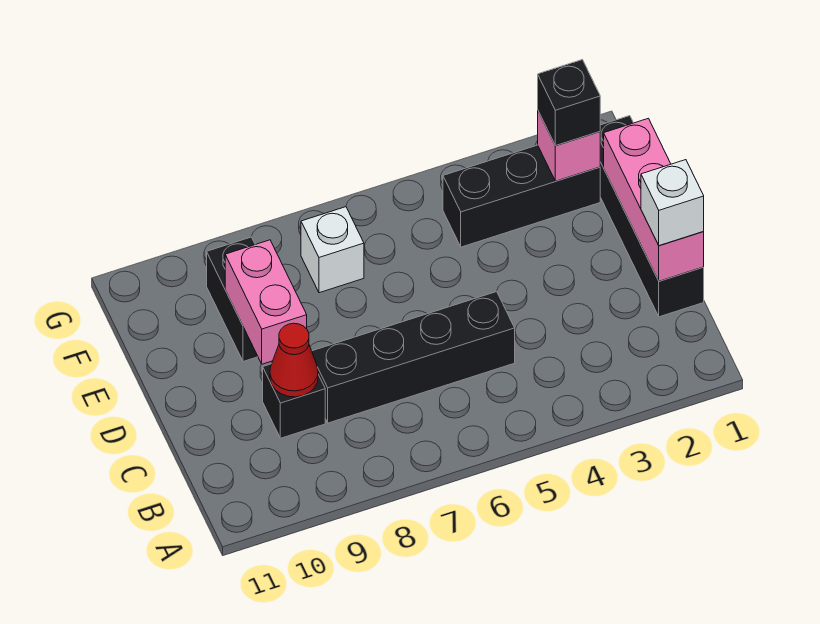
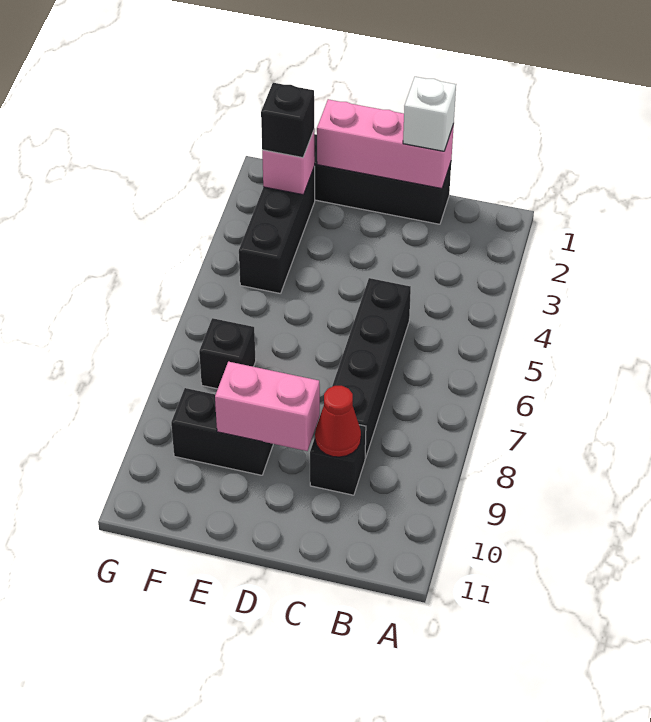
white brick F7 level 1 -> black brick F7 level 1

